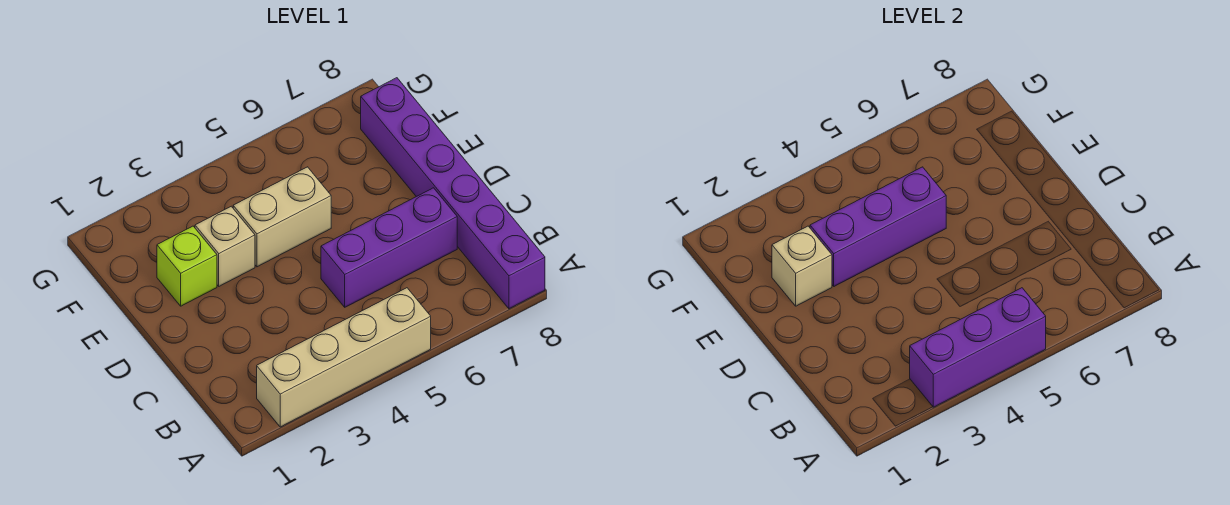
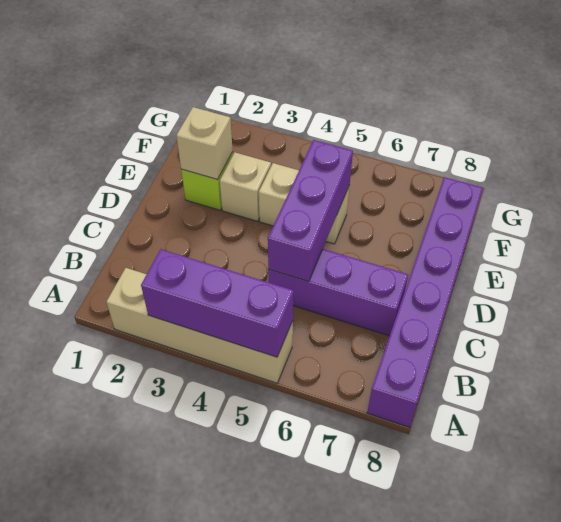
purple brick E3:E5 level 2 -> purple brick C5:E5 level 2

